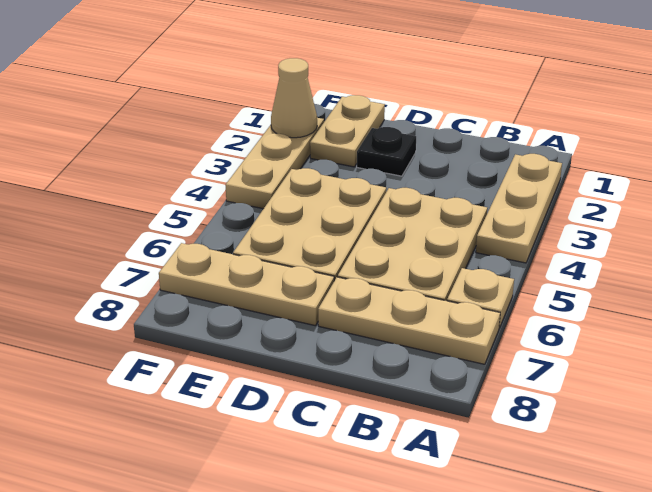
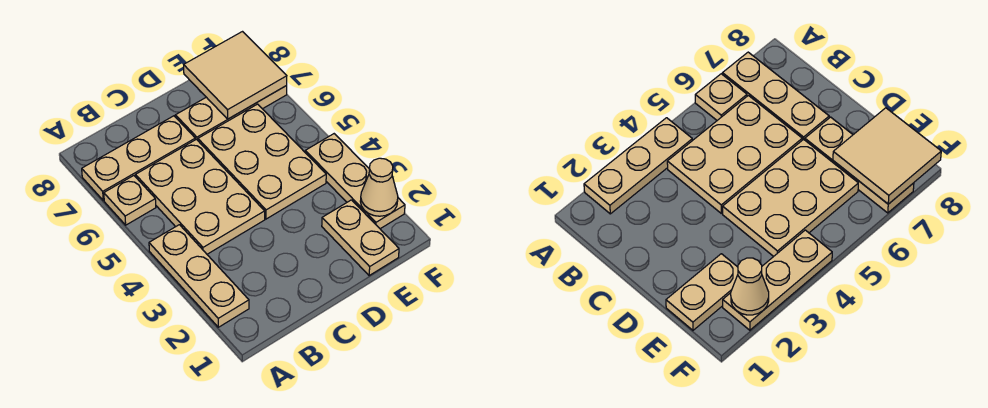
black plate D2 level 1 -> none
none -> tan tile E7:F8 level 2

